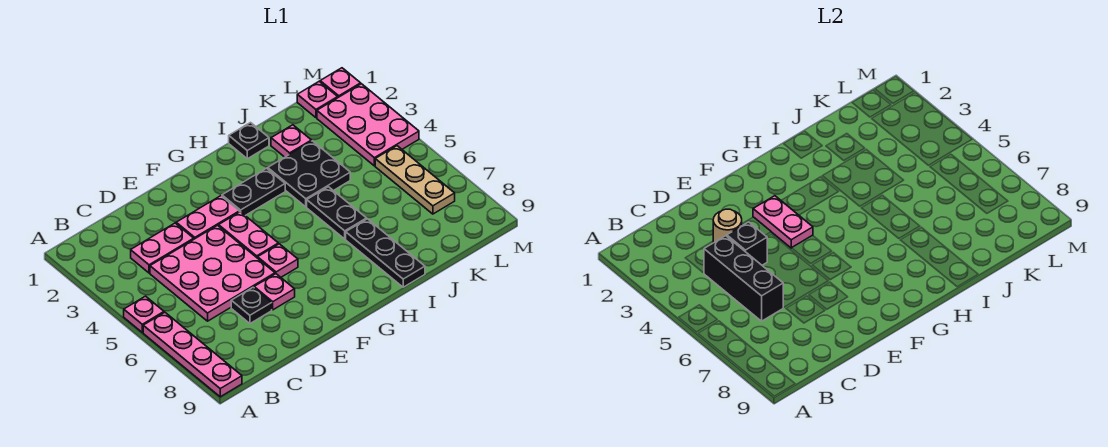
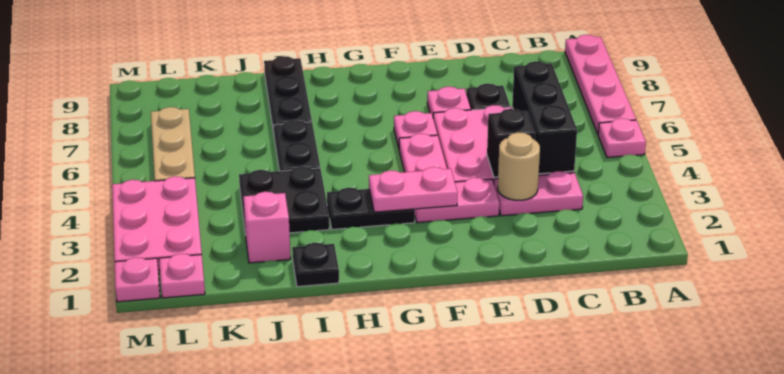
pink plate F3:F4 level 2 -> pink plate F3:G3 level 2
pink plate J2 level 1 -> pink brick J2 level 1

